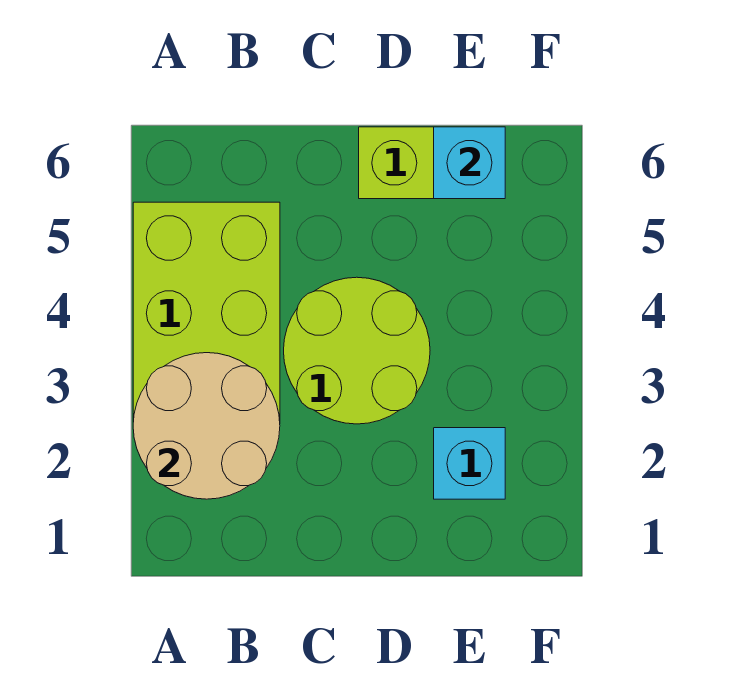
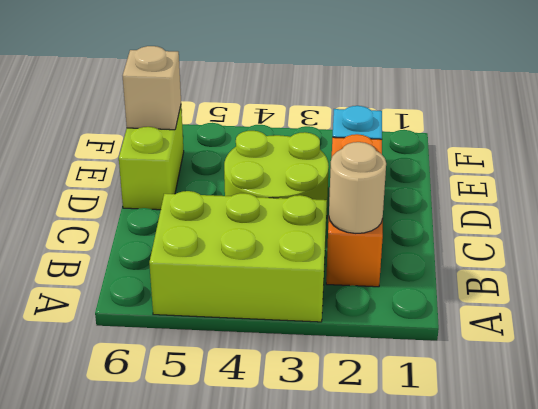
tan round brick A2:B3 level 2 -> tan round brick B2 level 2
none -> orange brick B2:D2 level 1
cyan brick E6 level 2 -> tan brick E6 level 2

